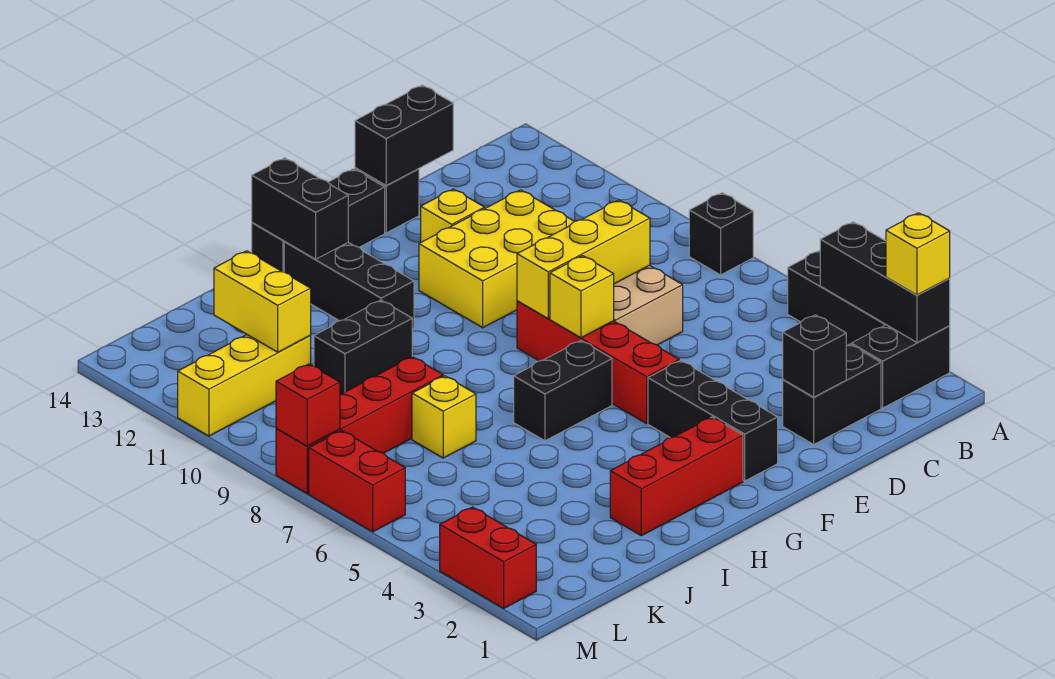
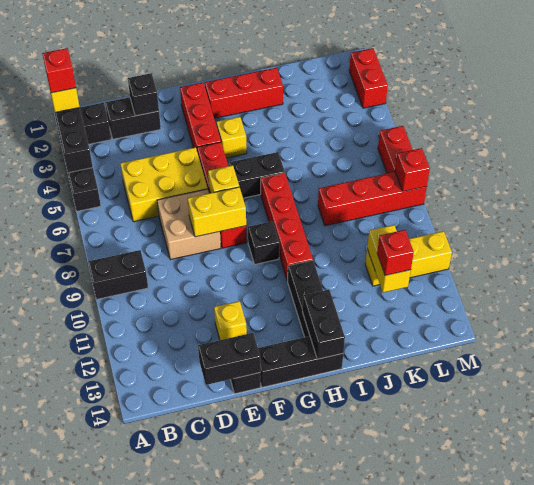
none -> red brick A2 level 4
black brick A8 level 1 -> black brick G9 level 1
yellow brick D8:F8 level 2 -> yellow brick E8:F8 level 2
yellow brick D10:F11 level 1 -> yellow brick C5:E6 level 1
black brick F2:F4 level 1 -> red brick F2:F4 level 1
none -> red brick H7:H10 level 1
black brick I10:J10 level 1 -> black brick A9:B9 level 1
yellow brick J7 level 1 -> yellow brick G4 level 1
none -> red brick K12 level 3

